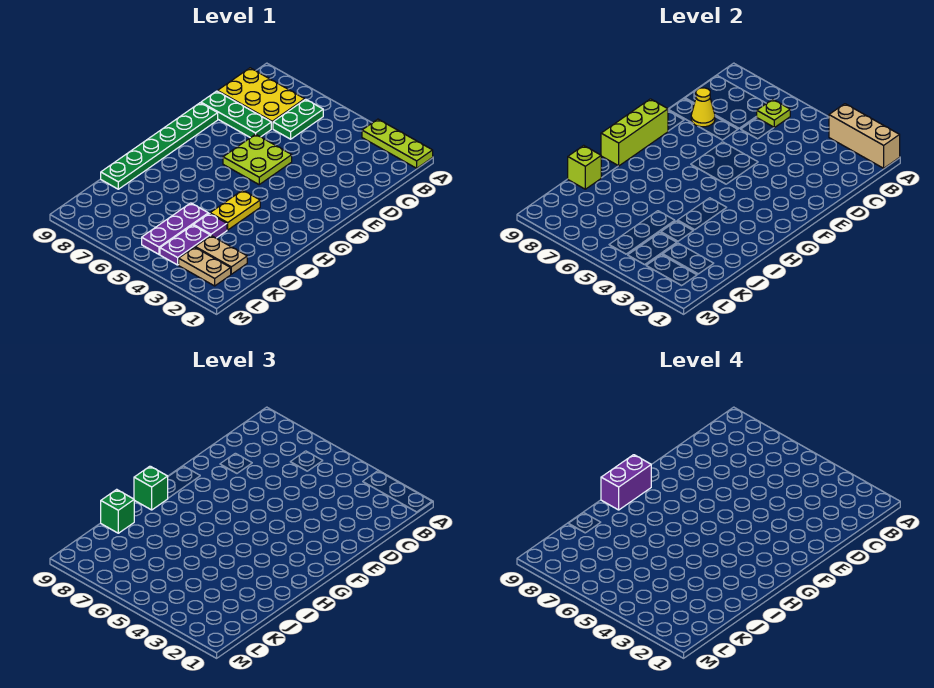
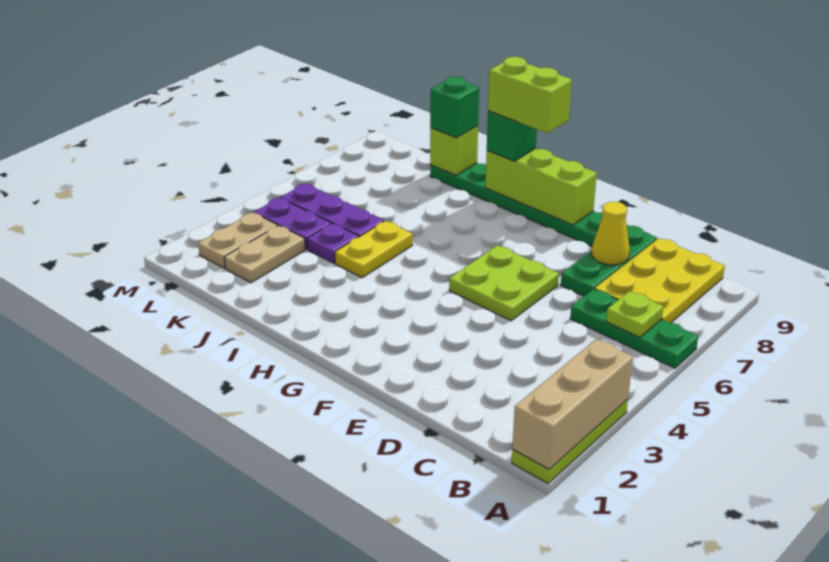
green plate B6:C6 level 1 -> green plate A6:C6 level 1
purple brick G9:H9 level 4 -> lime brick G9:H9 level 4
yellow plate H4:I4 level 1 -> yellow plate I4:I5 level 1

